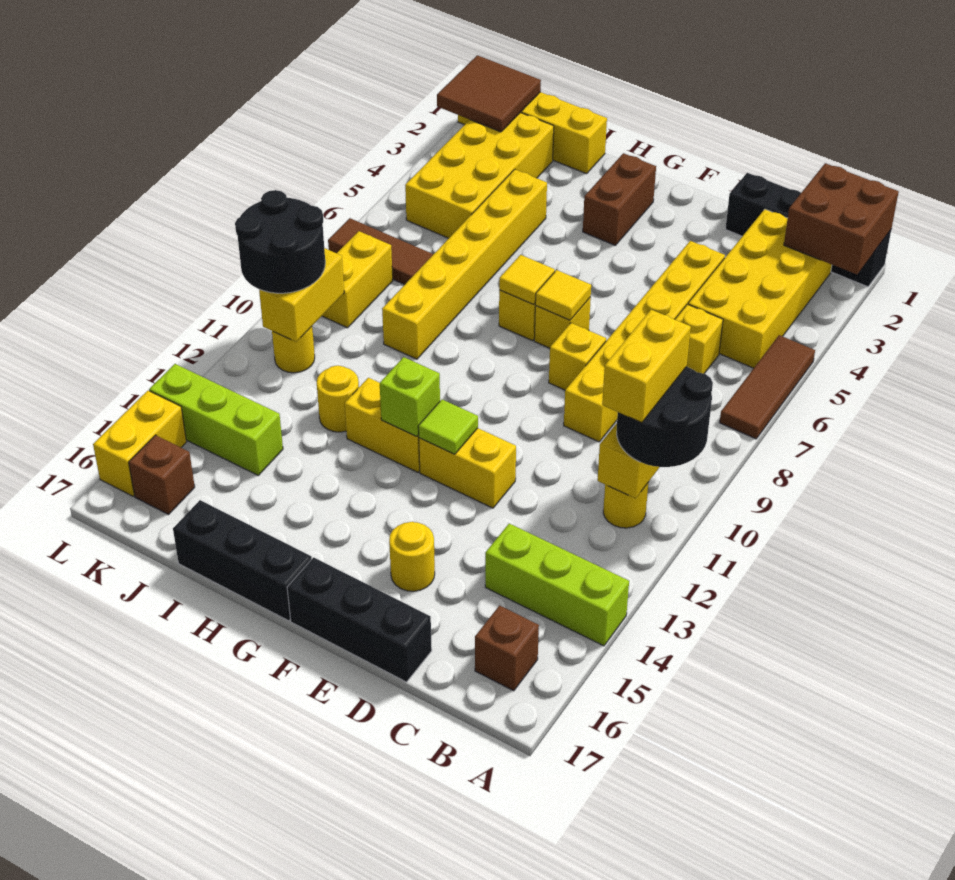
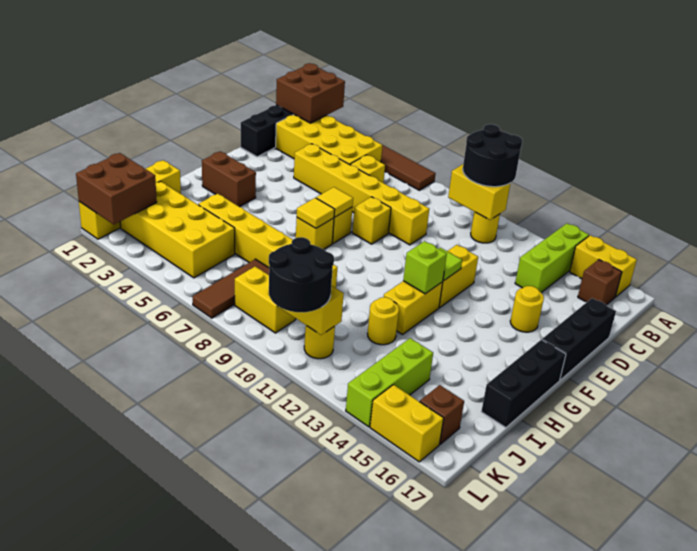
yellow brick B10:B11 level 4 -> yellow brick A15:A16 level 1
brown tile K1:L2 level 2 -> brown brick K1:L2 level 2

